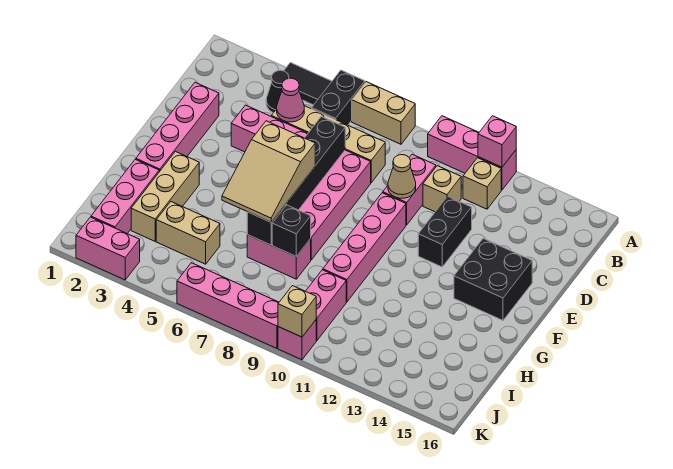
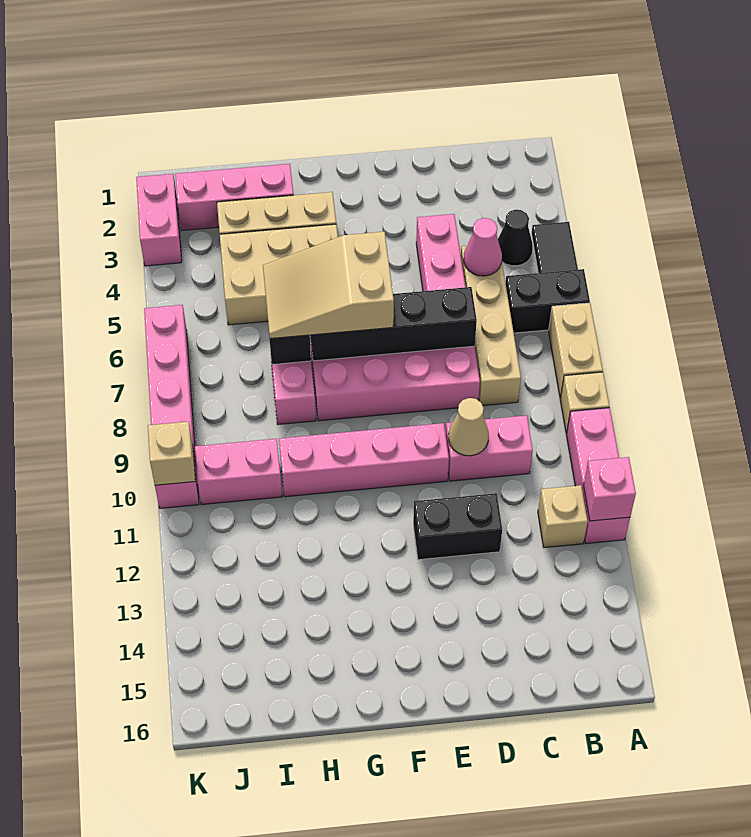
tan brick C11 level 1 -> tan brick A9 level 1
pink brick D2:G2 level 1 -> none
black brick E14:F15 level 1 -> none
black brick H8 level 2 -> none
tan brick I4:I5 level 1 -> tan brick G4:I5 level 1

